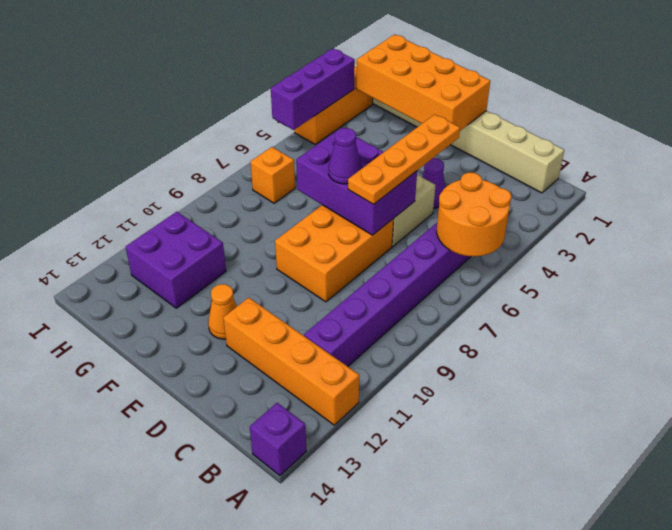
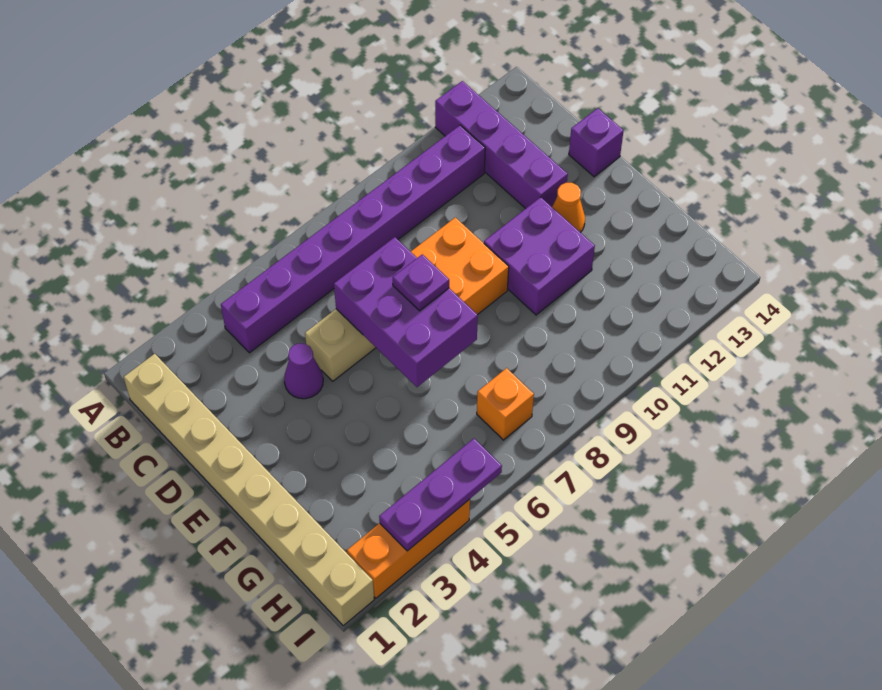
orange round brick A5:B6 level 2 -> none
orange brick A12:D12 level 1 -> purple brick A12:D12 level 1
purple brick A14 level 1 -> purple brick D14 level 1
orange plate D4:D7 level 3 -> none
orange brick E1:H2 level 2 -> none
purple cone E7 level 3 -> purple plate E7 level 3
purple brick G11:H12 level 1 -> purple brick E10:F11 level 1
purple brick I3:I5 level 2 -> purple plate I3:I5 level 2

